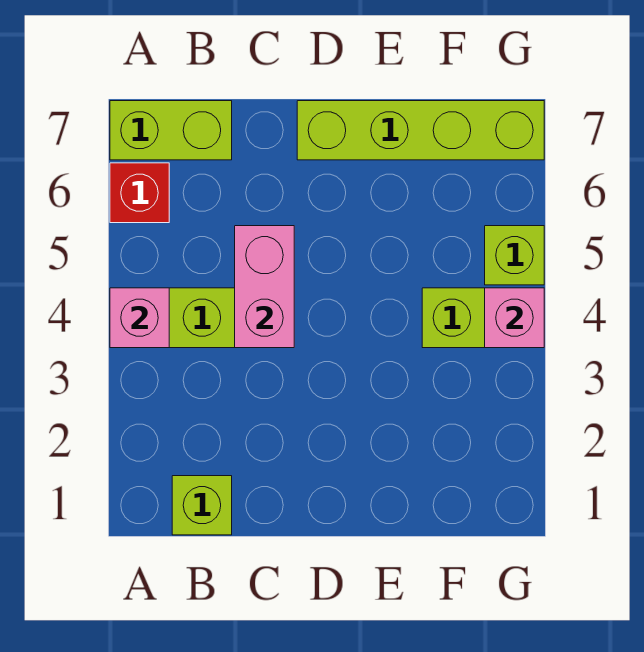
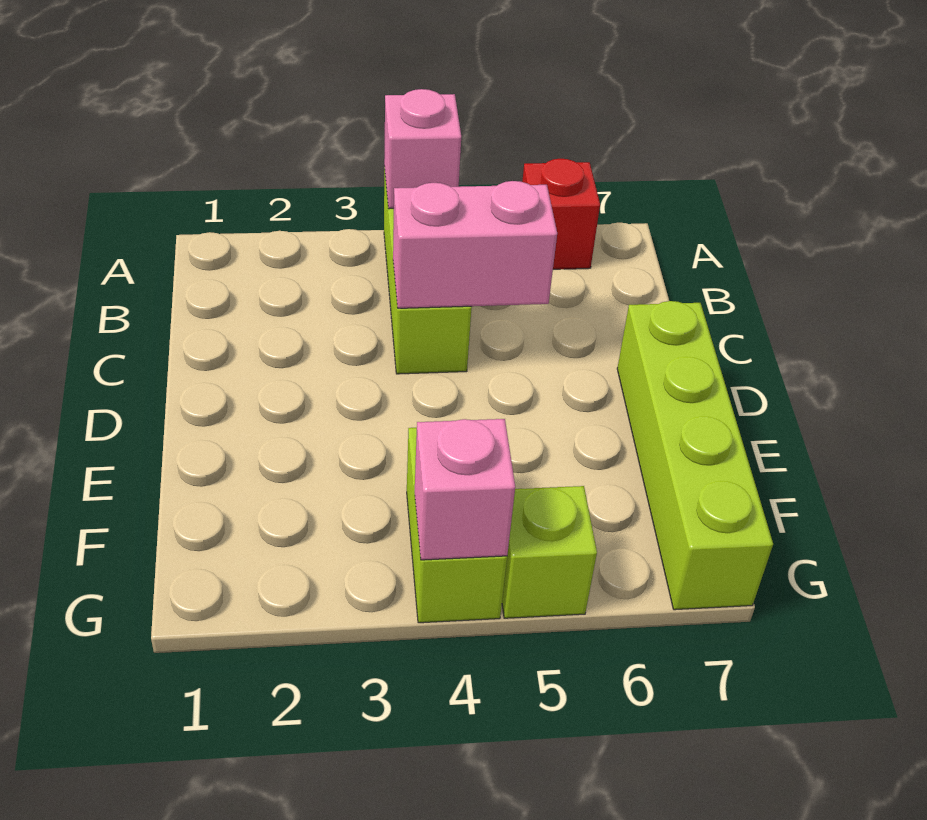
lime brick A7:B7 level 1 -> none
lime brick B1 level 1 -> none

